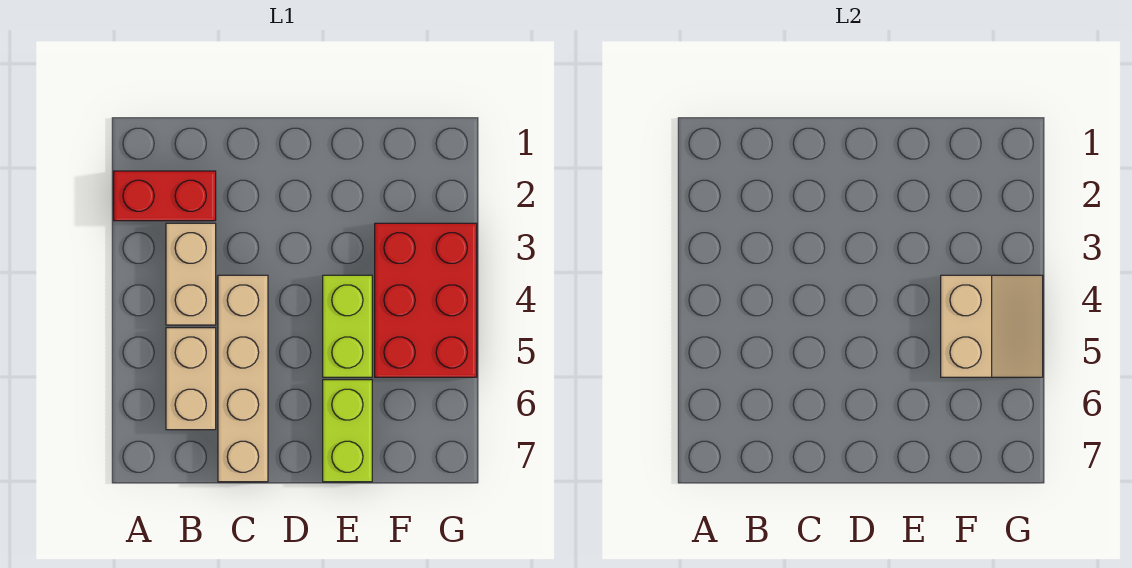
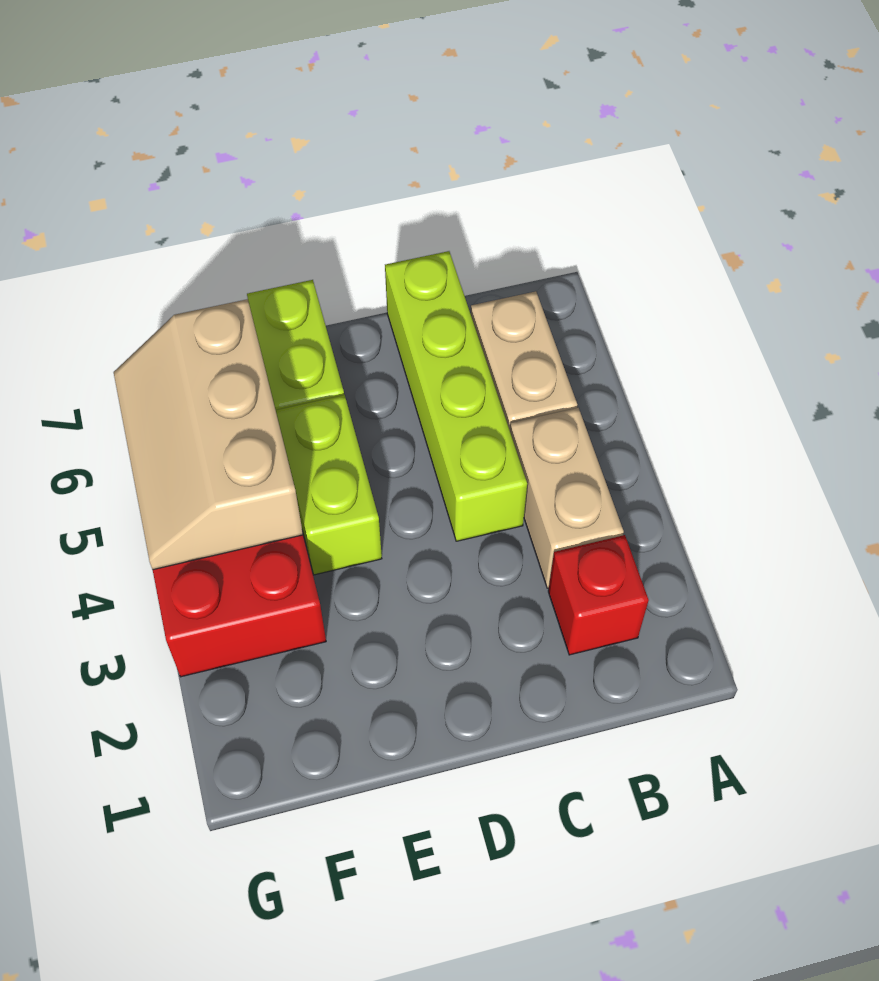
red brick A2:B2 level 1 -> red brick B2 level 1
tan brick C4:C7 level 1 -> lime brick C4:C7 level 1
tan slope F4:G5 level 2 top F -> tan slope F4:G6 level 2 top F

